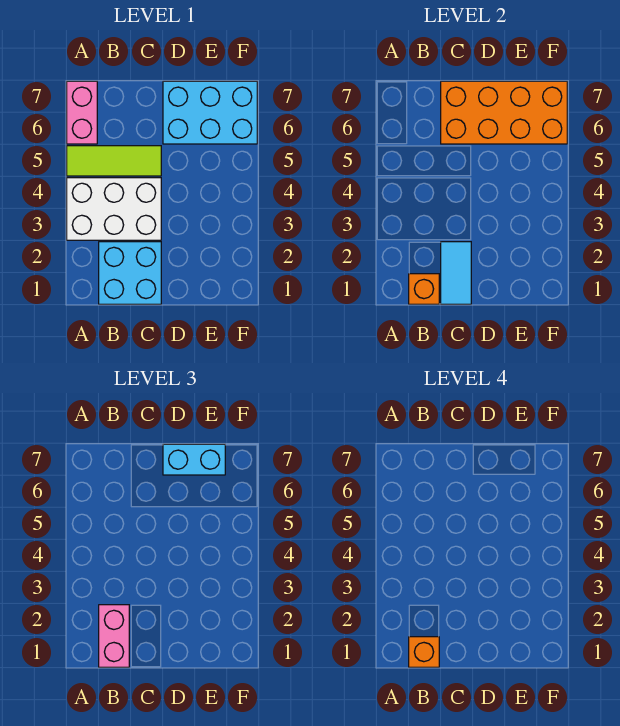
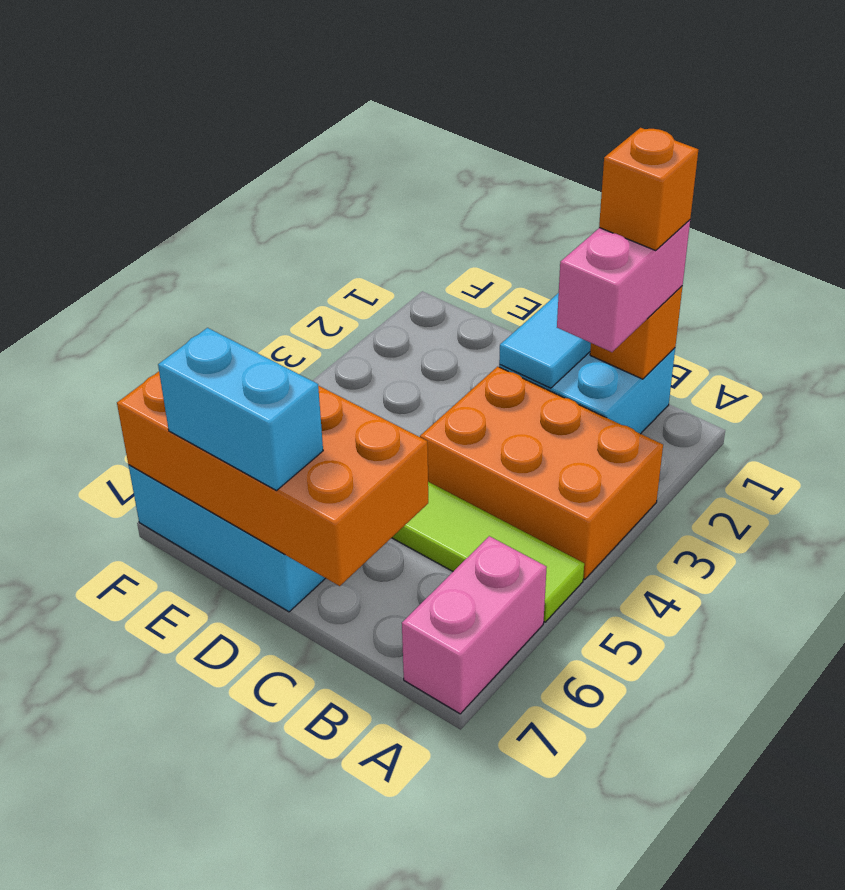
white brick A3:C4 level 1 -> orange brick A3:C4 level 1

